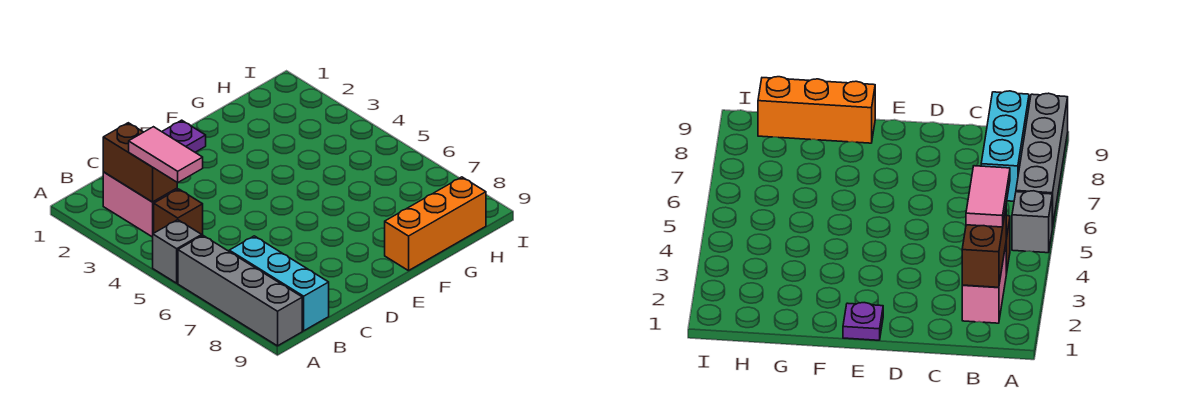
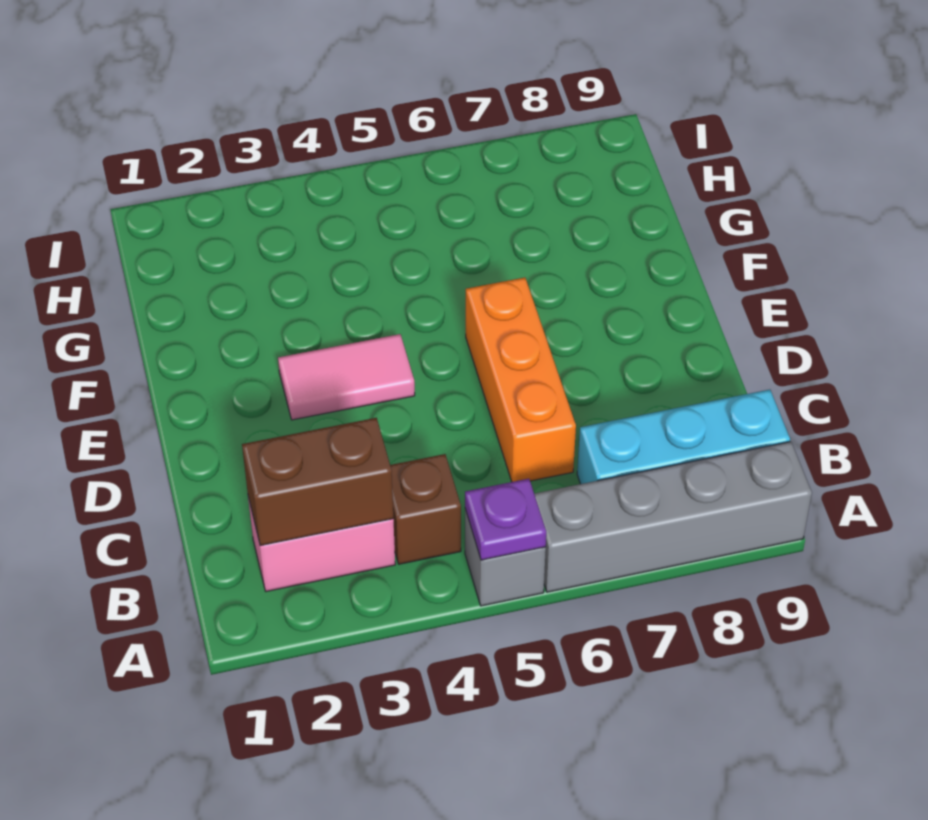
pink tile B3:B4 level 3 -> pink tile E3:E4 level 1
purple plate E1 level 1 -> purple plate A5 level 2
orange brick F9:H9 level 1 -> orange brick C6:E6 level 1

